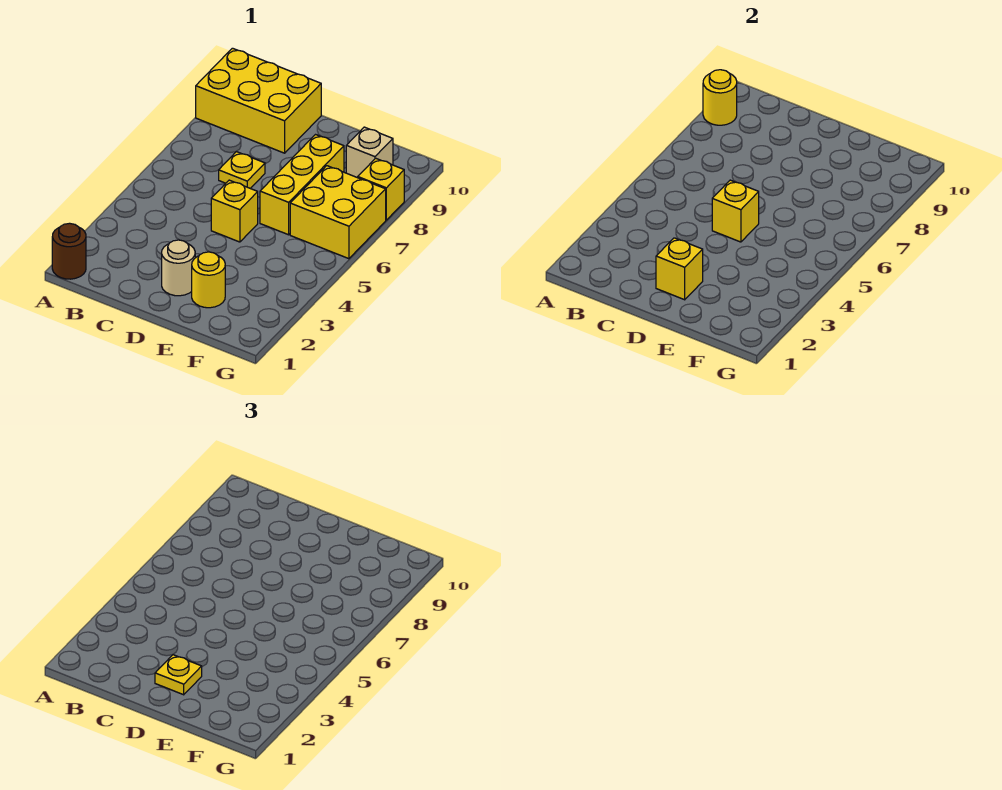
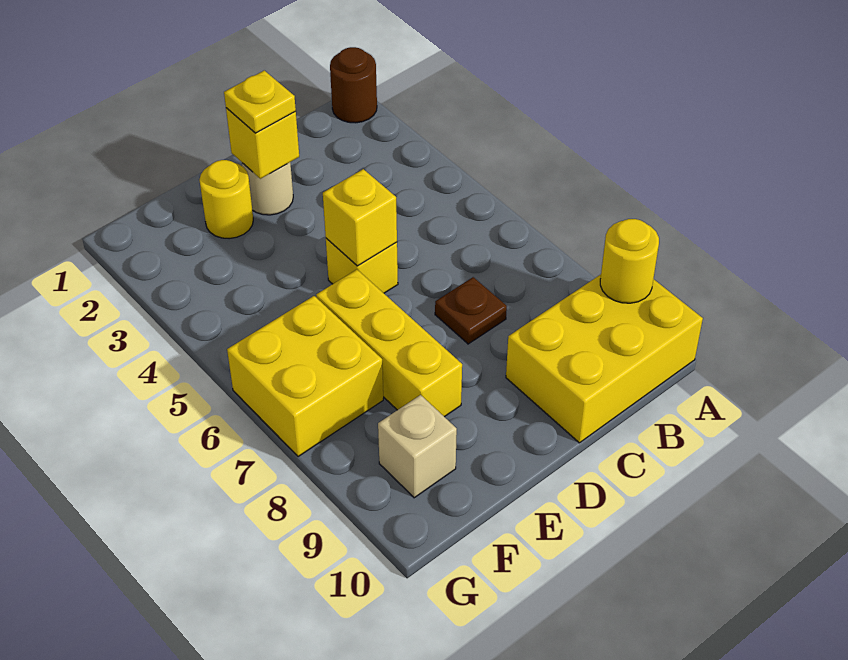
yellow plate C7 level 1 -> brown plate C7 level 1
yellow brick G8 level 1 -> none

